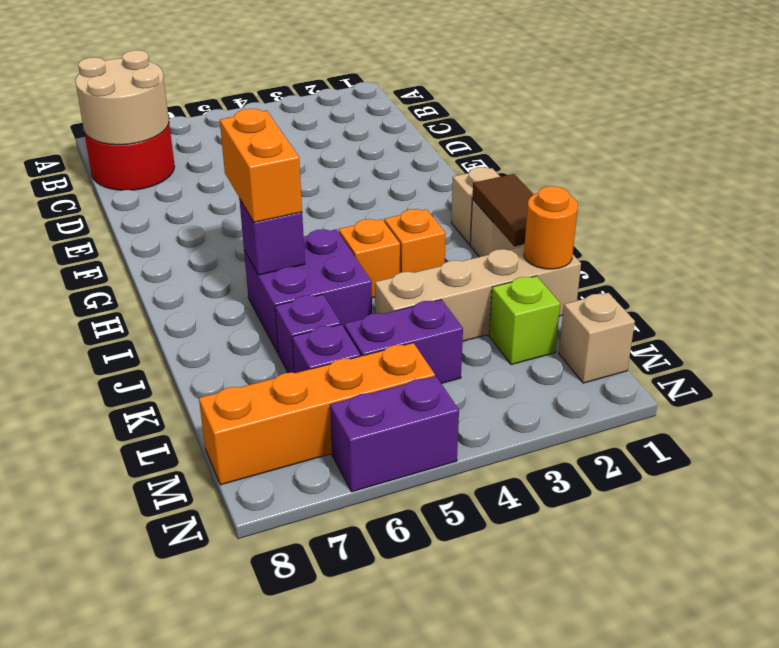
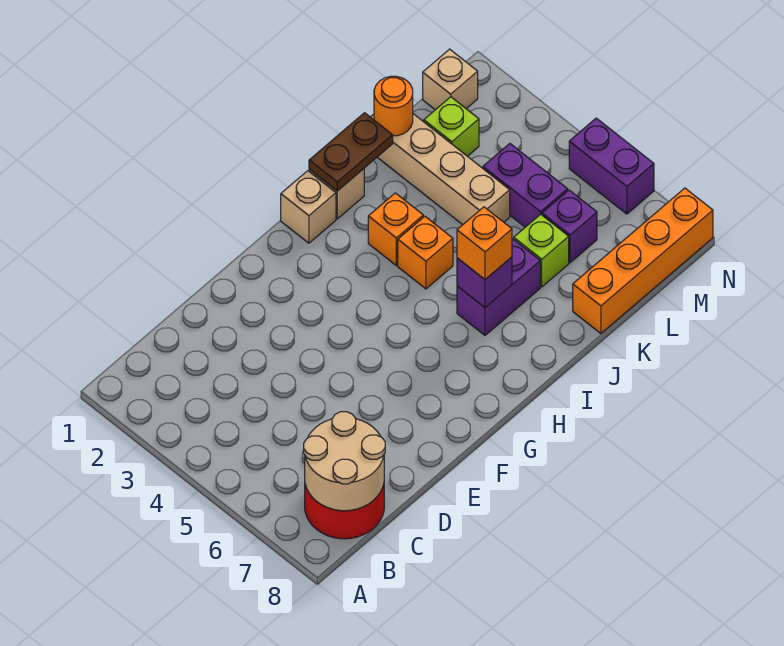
orange brick H6:I6 level 3 -> orange brick I6 level 3
brown tile I1:J1 level 2 -> brown plate I1:J1 level 2
purple brick I5:J6 level 1 -> purple brick I6:J6 level 1
purple brick K6 level 1 -> lime brick K6 level 1
orange brick M5:M8 level 1 -> orange brick K8:N8 level 1

